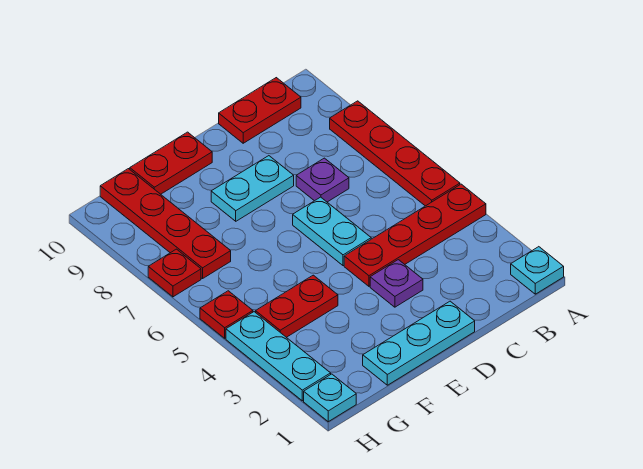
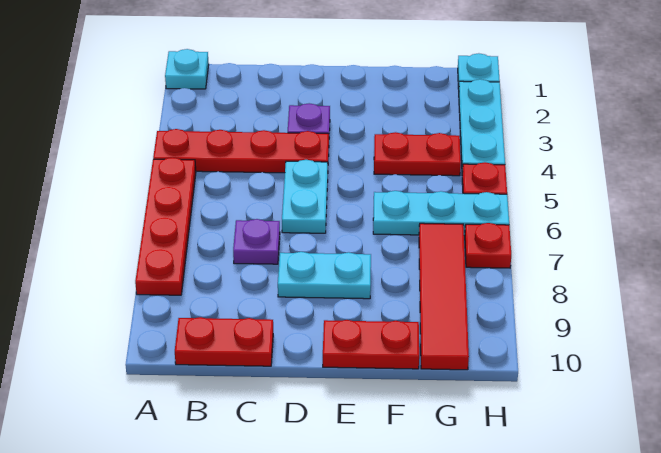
cyan plate D1:F1 level 1 -> cyan plate F6:H6 level 1
red plate G7:G10 level 1 -> red tile G7:G10 level 1

